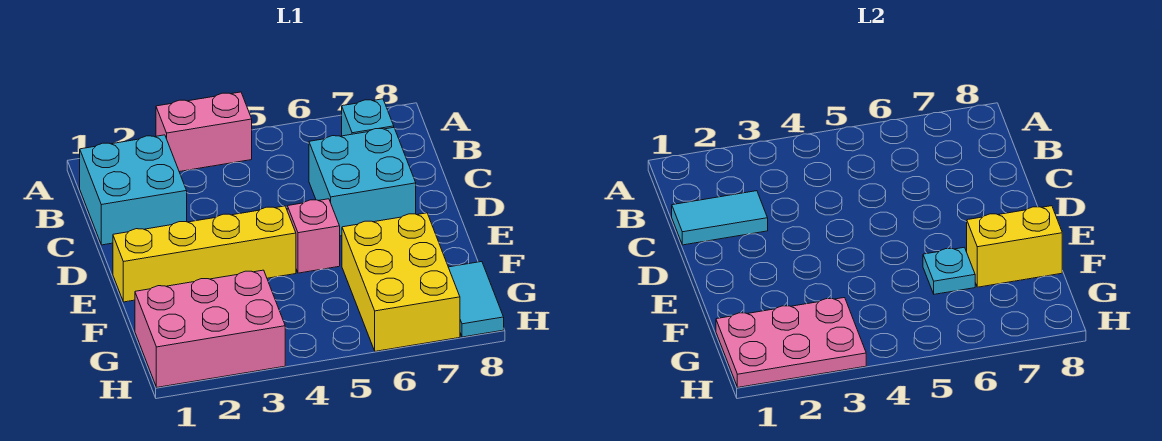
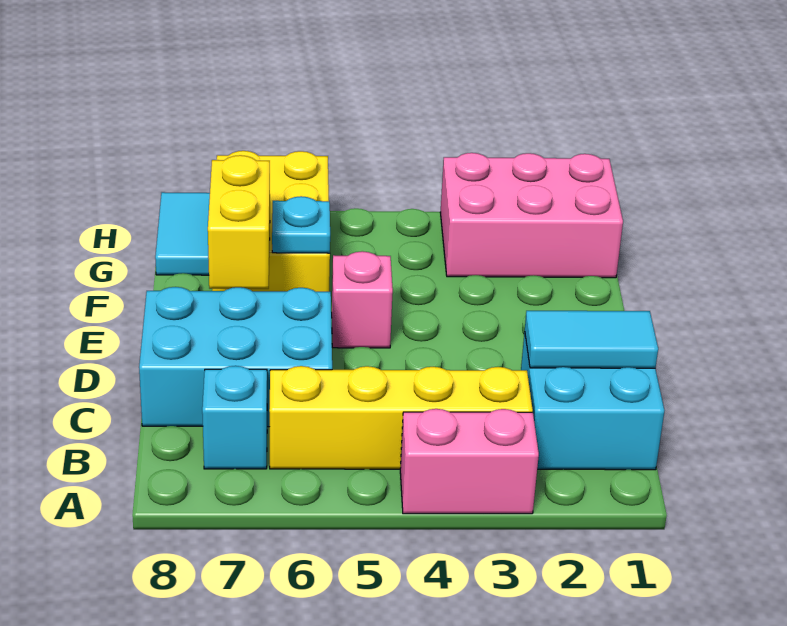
cyan brick C6:D7 level 1 -> cyan brick C6:D8 level 1
yellow brick E1:E4 level 1 -> yellow brick B3:B6 level 1
yellow brick F7:F8 level 2 -> yellow brick E7:F7 level 2
pink plate G1:H3 level 2 -> none

